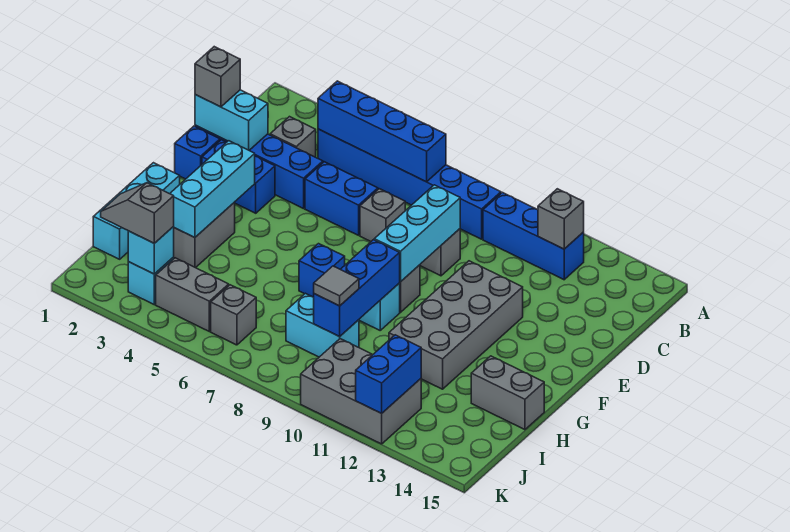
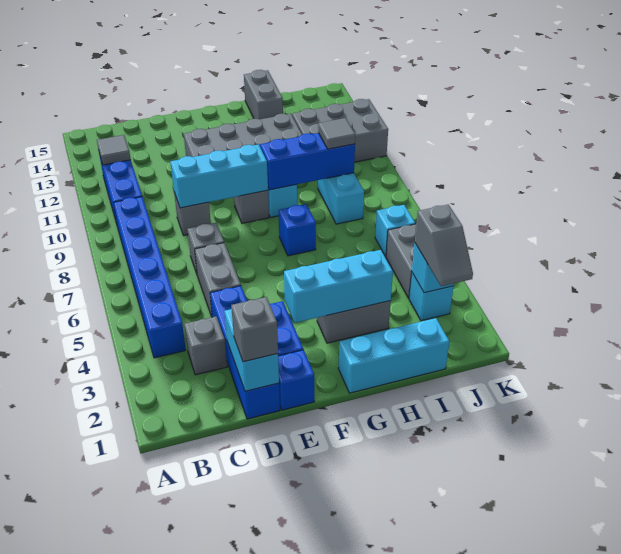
blue brick B4:B7 level 2 -> none
grey brick B12 level 2 -> grey tile B12 level 2
blue brick D5:D6 level 1 -> grey brick D5:D6 level 1
grey brick J6 level 1 -> cyan brick J6 level 1
grey brick J10:K12 level 1 -> grey brick I11:K12 level 1
blue brick J12:K12 level 2 -> none

